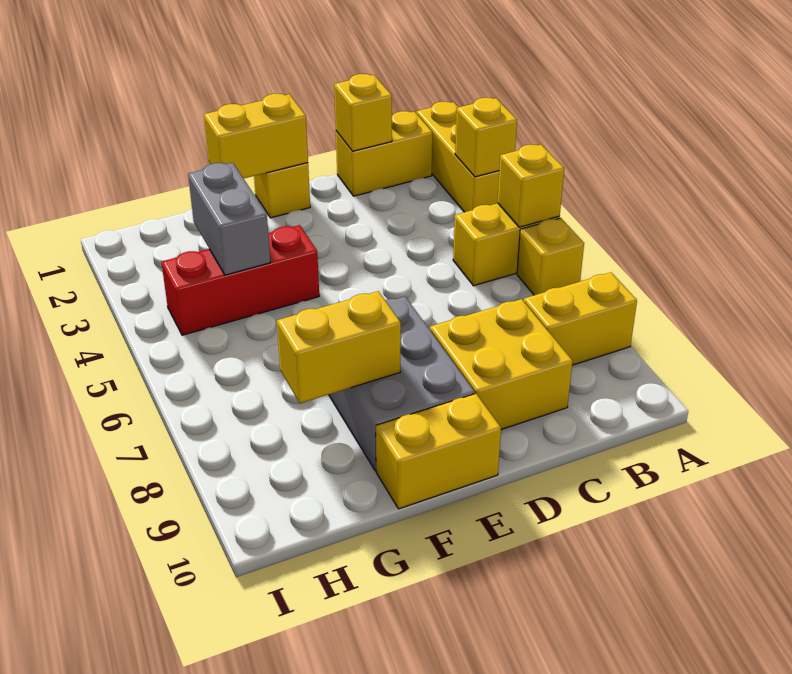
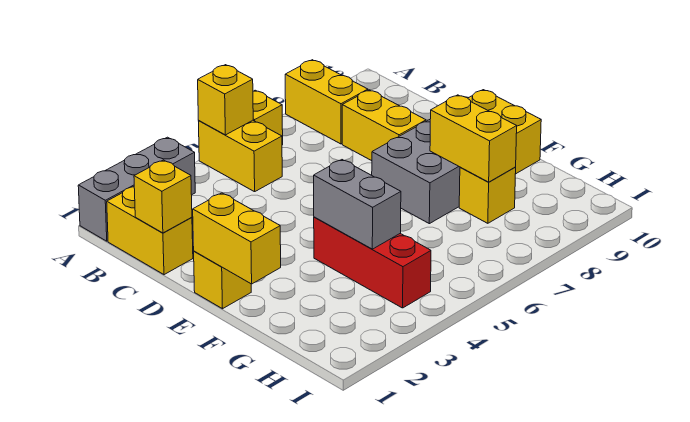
yellow brick A1:A3 level 1 -> grey brick A1:A3 level 1
yellow brick A3 level 2 -> yellow brick G8 level 1
yellow brick C8:D9 level 1 -> yellow brick C8:D8 level 1
grey brick G3:G4 level 2 -> grey brick F4:G4 level 2

